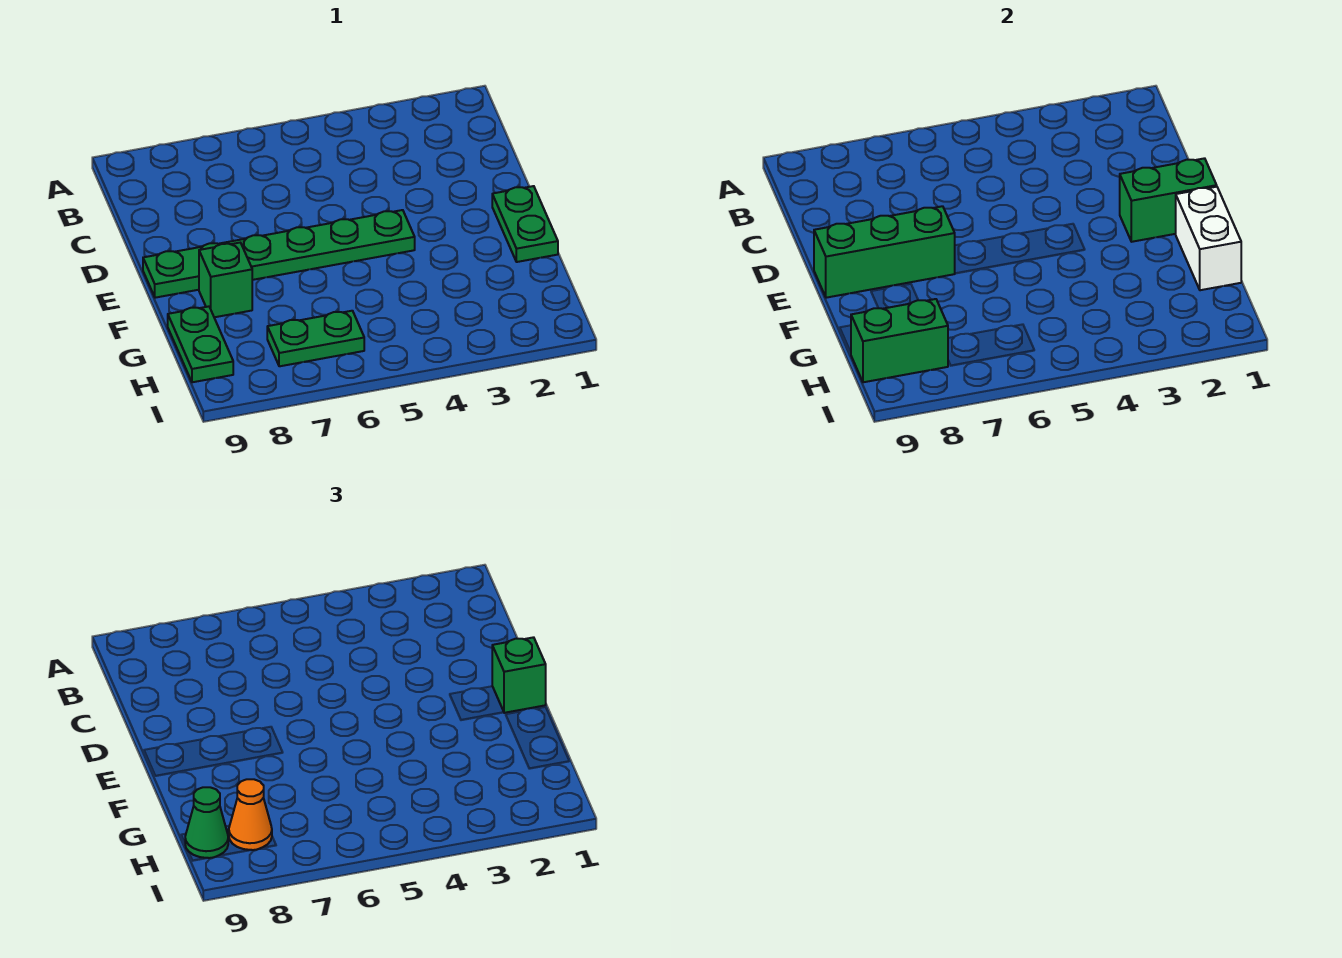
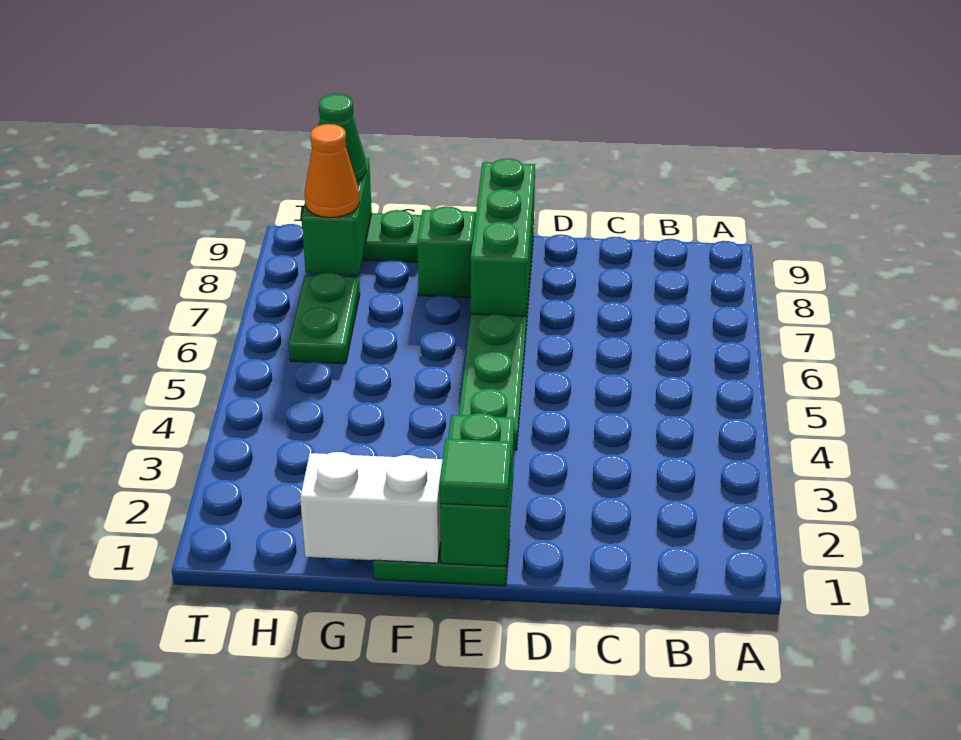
green brick E1 level 3 -> green tile E1 level 3

